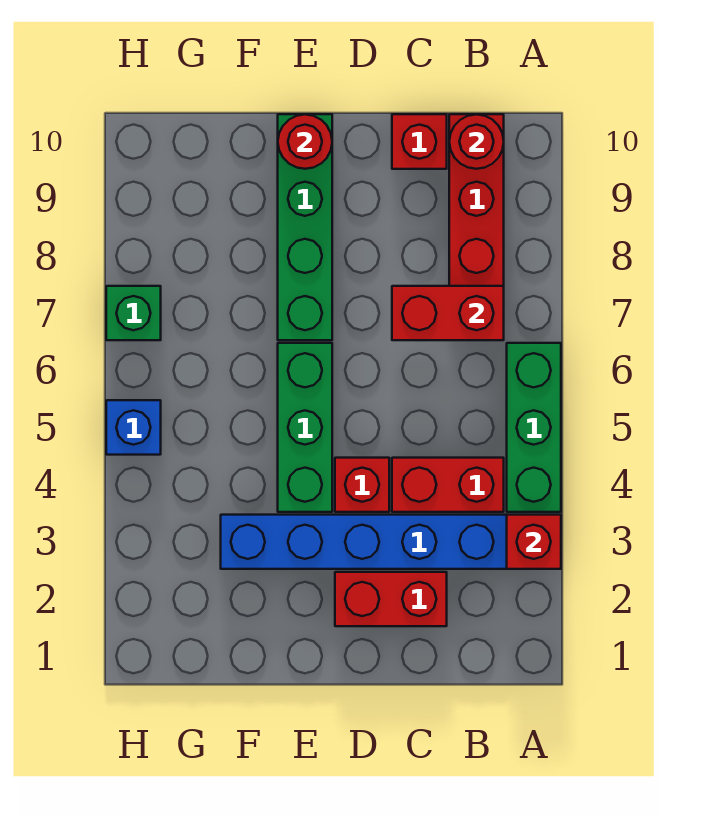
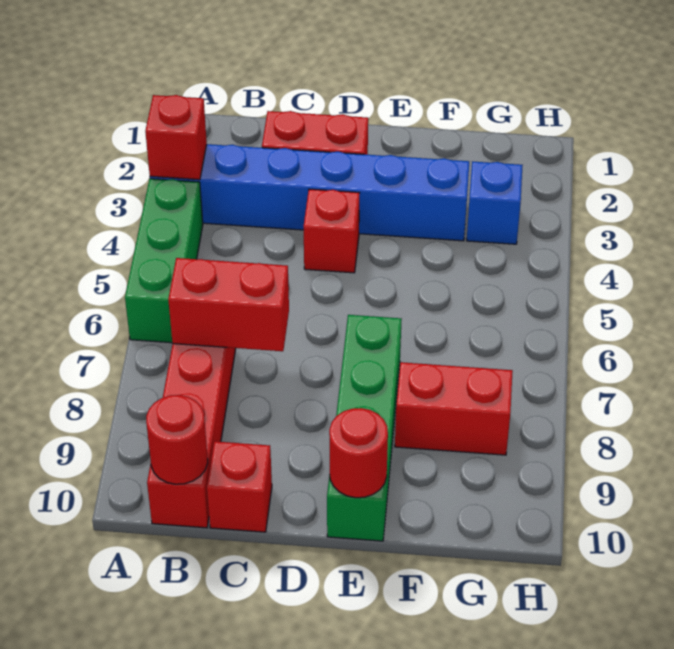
red brick B4:C4 level 1 -> red brick F8:G8 level 1
green brick E4:E6 level 1 -> none
blue brick H5 level 1 -> blue brick G3 level 1
green brick H7 level 1 -> none

